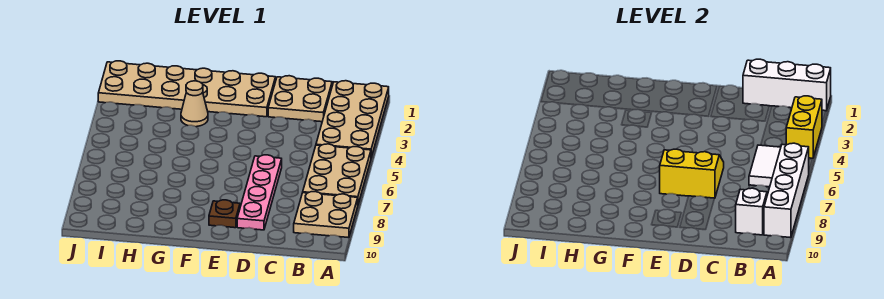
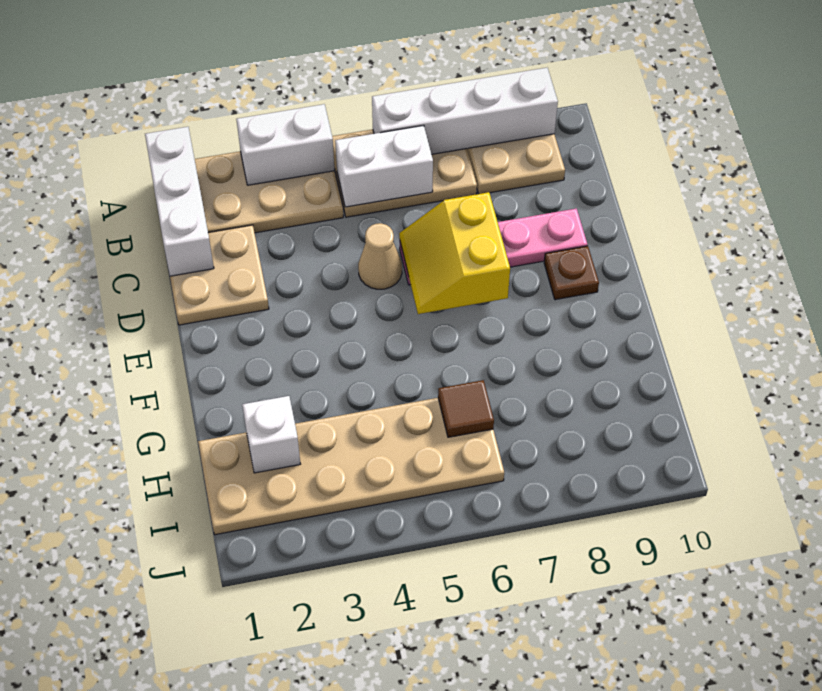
yellow brick A3:A4 level 2 -> white brick A3:A4 level 2
white tile B5:B6 level 2 -> white brick B5:B6 level 2
white brick B9 level 2 -> white brick H2 level 2
tan plate E1:J2 level 1 -> tan plate H1:I6 level 1
tan cone G3 level 1 -> tan cone D5 level 1
none -> brown tile H6 level 2

